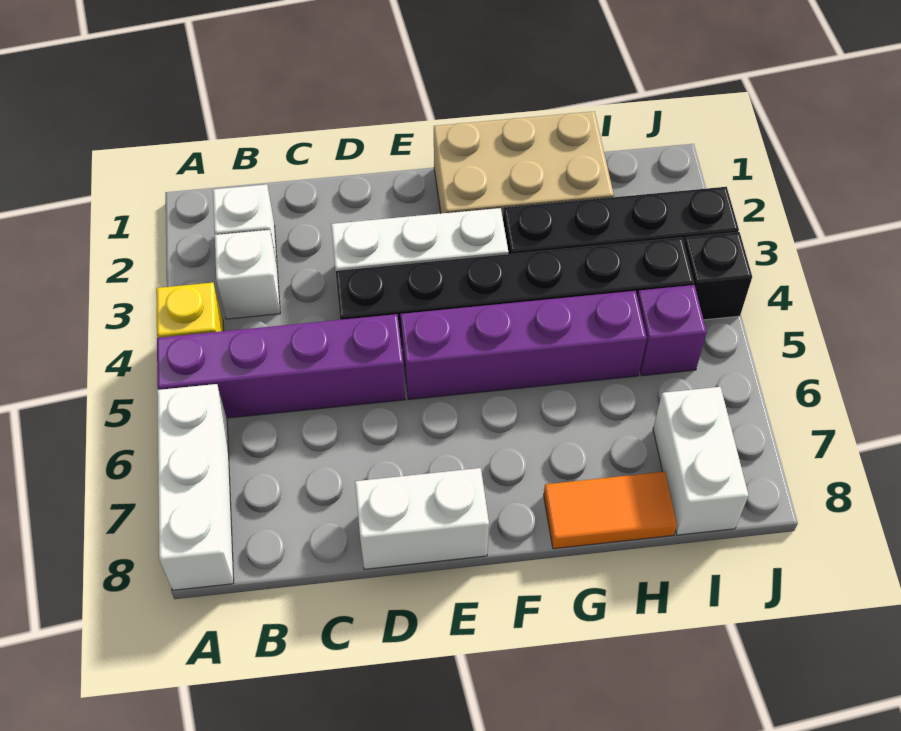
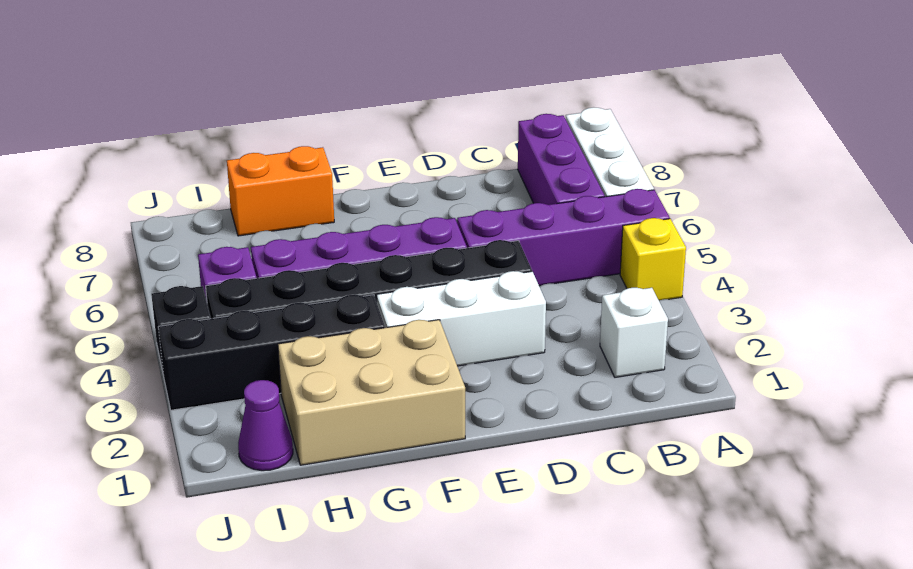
white brick B3 level 1 -> none
none -> purple brick B6:B8 level 1
white brick D8:E8 level 1 -> none
orange tile G8:H8 level 1 -> orange brick G8:H8 level 1
none -> purple cone I1 level 1
white brick I7:I8 level 1 -> none

